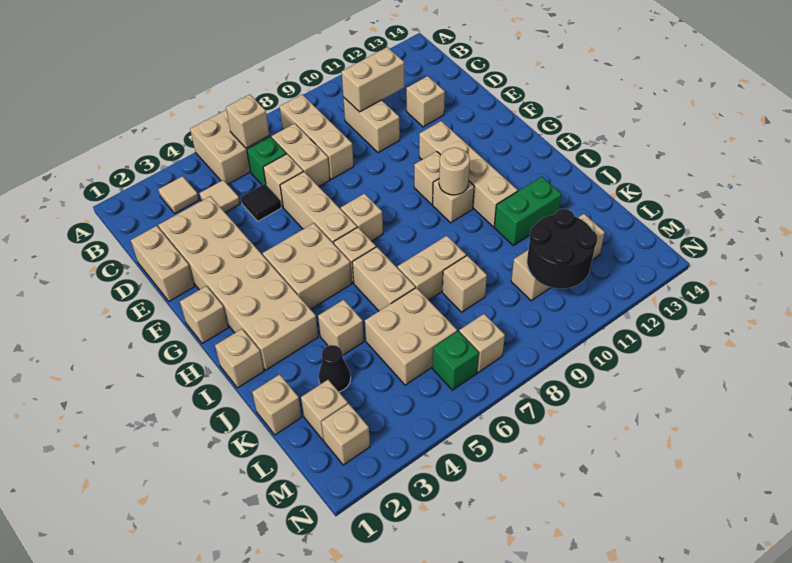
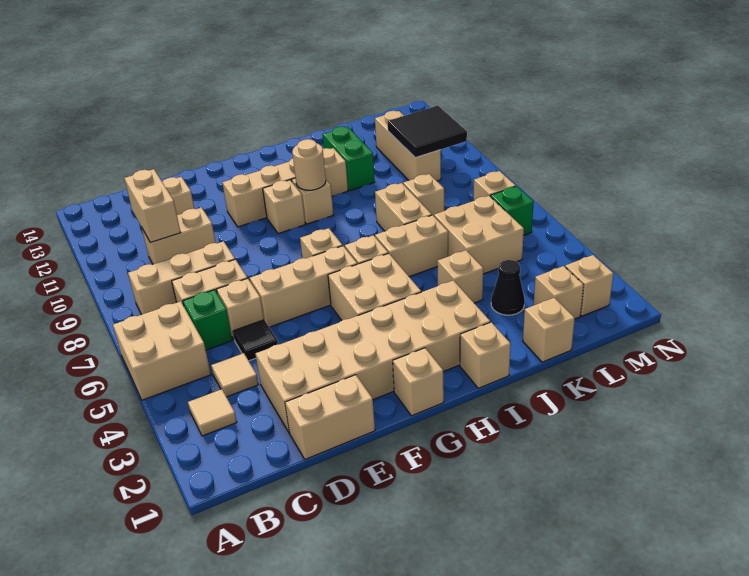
tan brick B6 level 2 -> none
black round brick L10:M11 level 2 -> black tile L10:M11 level 2

